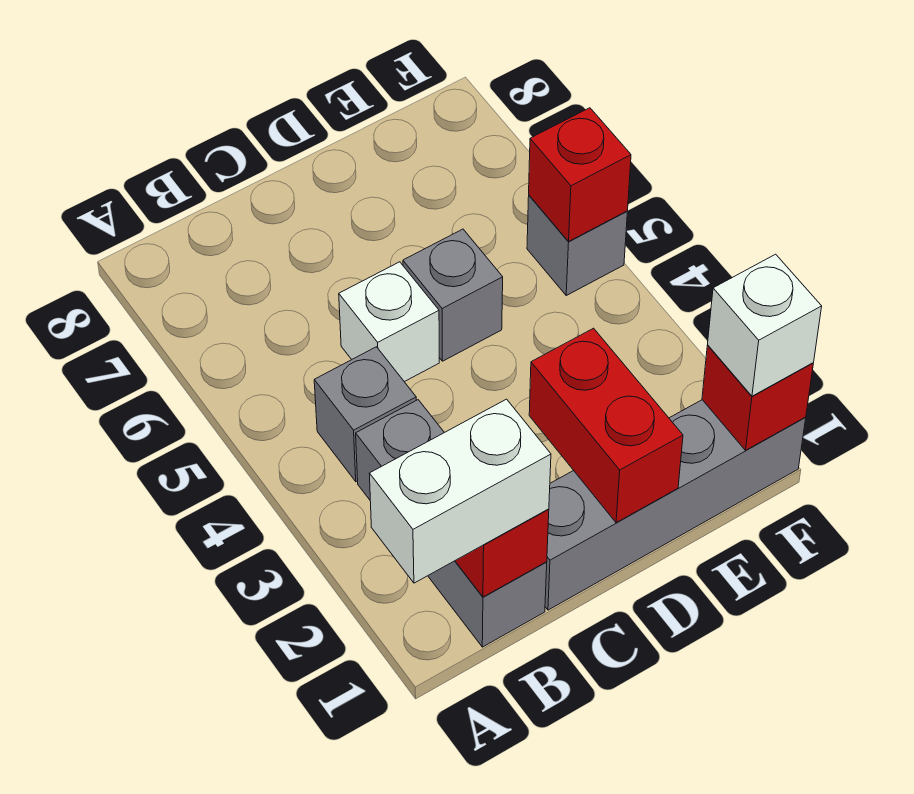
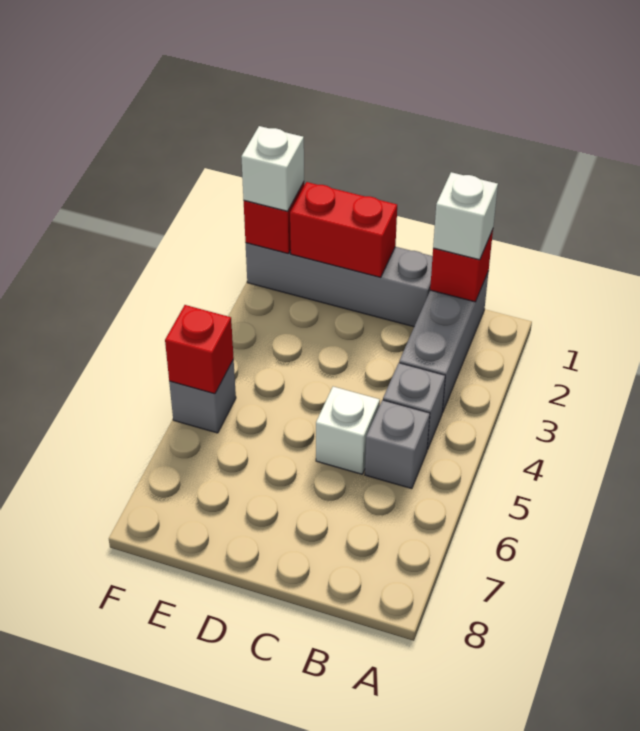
white brick A1:B1 level 3 -> white brick B1 level 3
red brick D1:D2 level 2 -> red brick D1:E1 level 2
grey brick D5 level 1 -> grey brick B5 level 1

